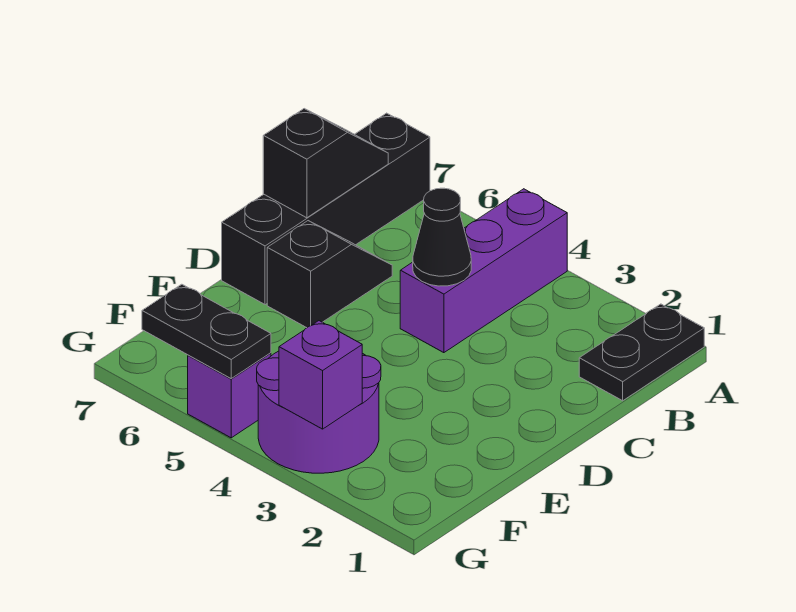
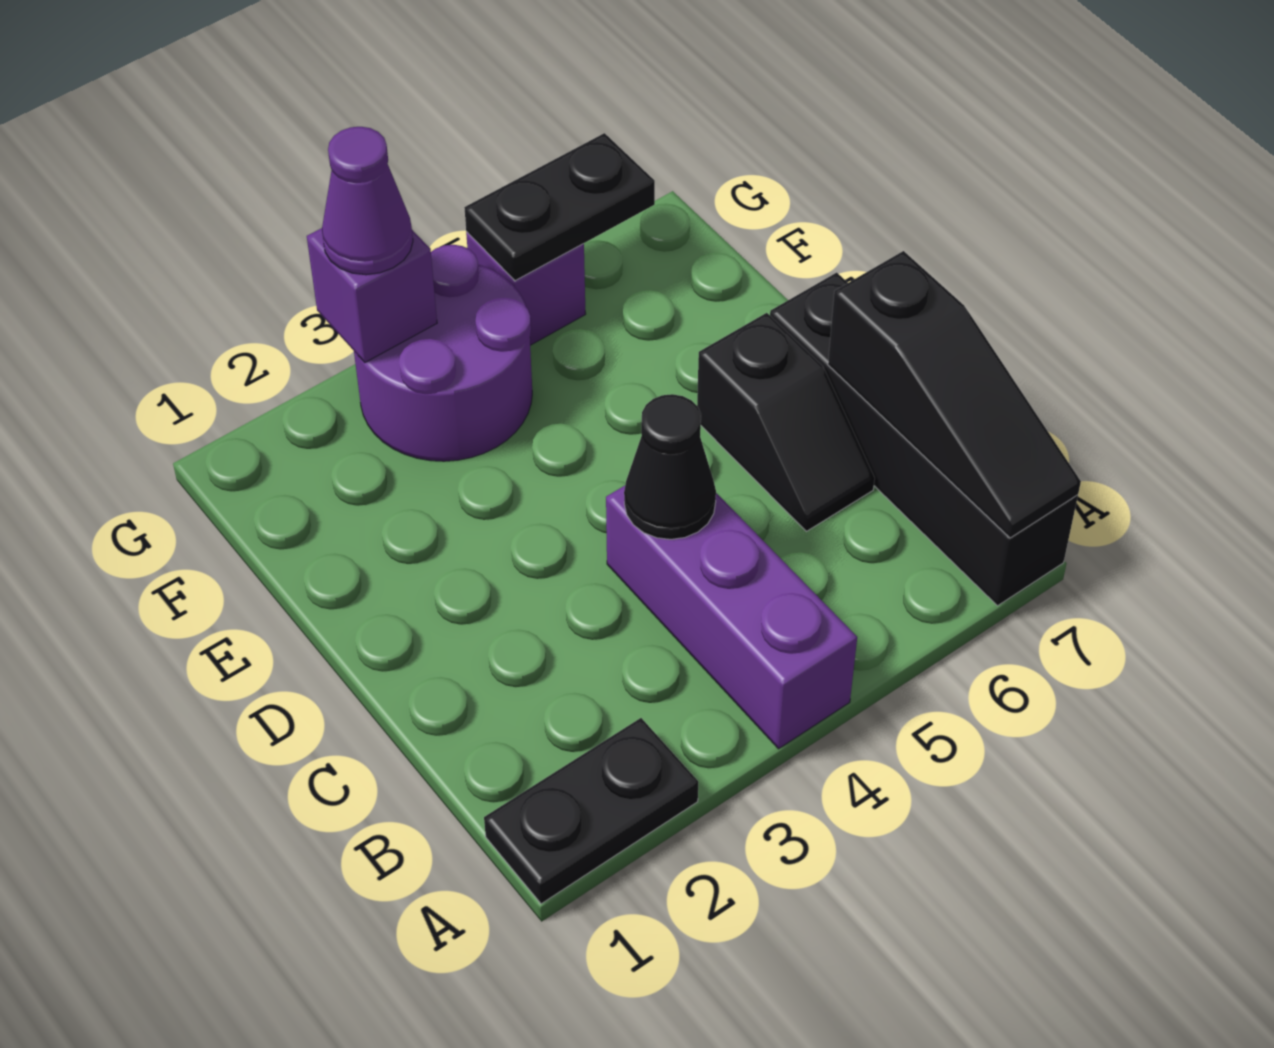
black plate A1:B1 level 1 -> black plate A1:A2 level 1
black slope B7:C7 level 2 top C -> black slope A7:C7 level 2 top C
none -> purple cone G3 level 3

